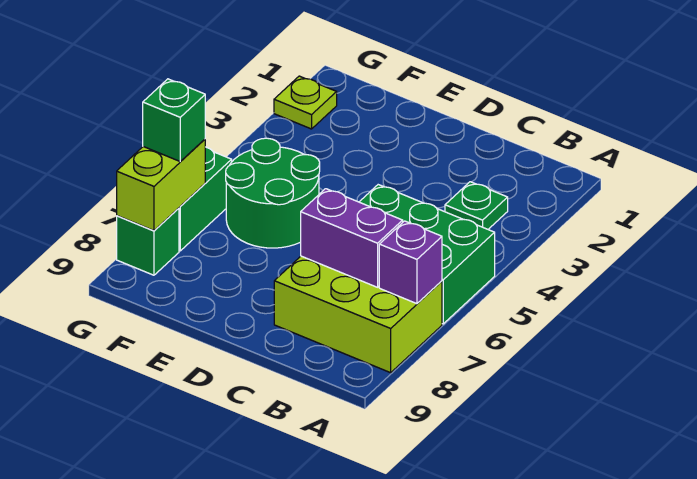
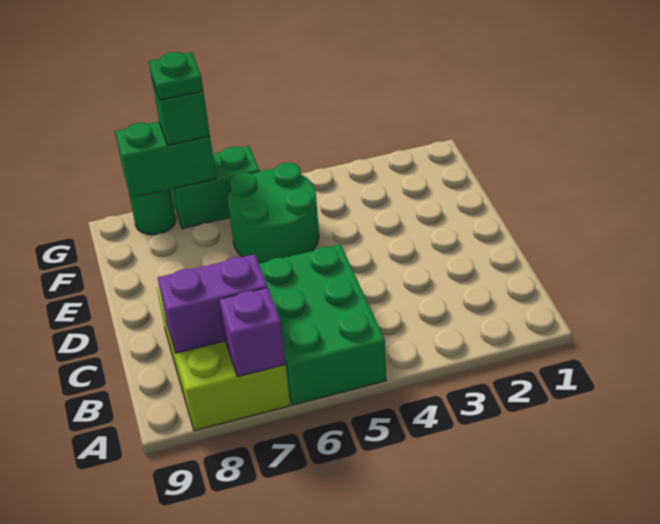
green plate B3 level 1 -> green plate G7 level 4
purple brick B7:C7 level 2 -> purple brick B7:B8 level 2
lime plate G2 level 1 -> none
lime brick G7:G8 level 2 -> green brick G7:G8 level 2
green brick G8 level 1 -> green round brick G8 level 1

